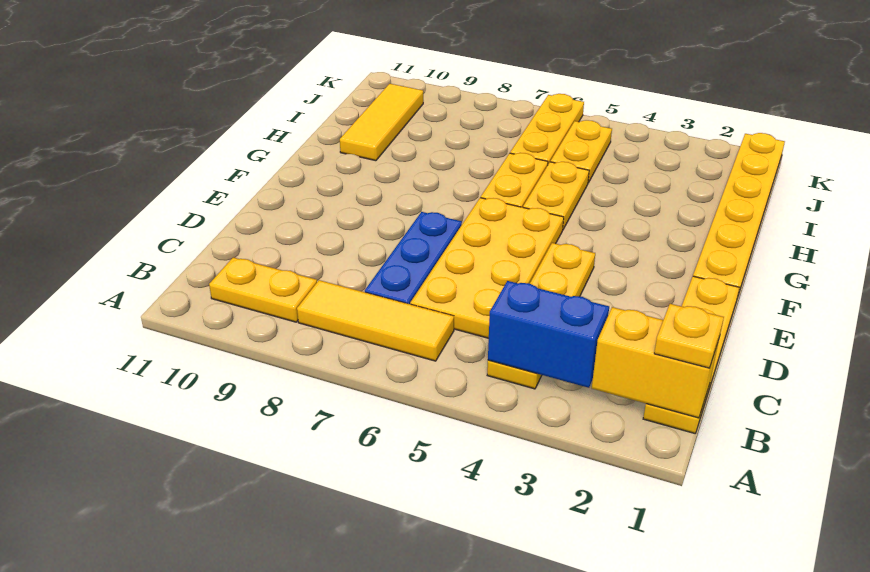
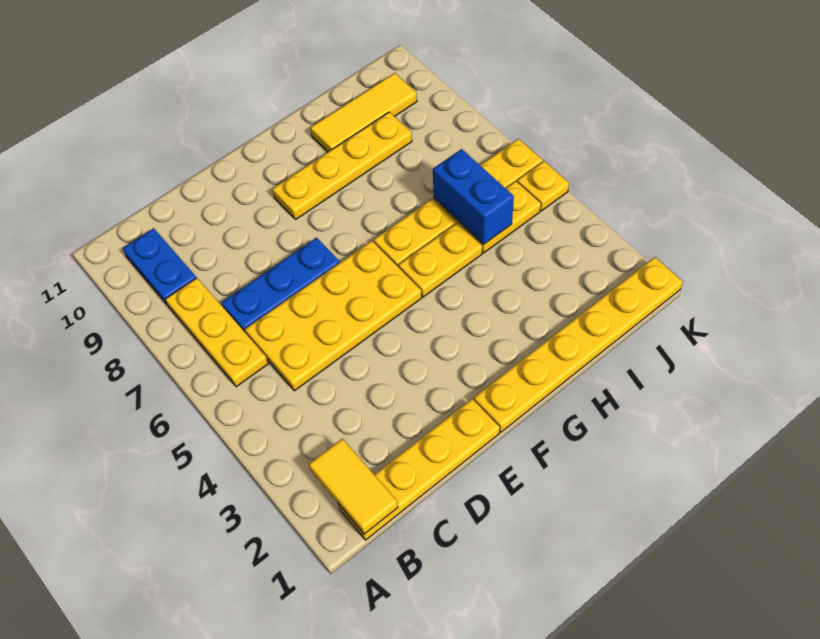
yellow brick B1:B2 level 2 -> yellow tile B1:B2 level 2
yellow plate B1 level 3 -> yellow plate K5 level 1
blue brick B3:B4 level 2 -> blue brick I5:I6 level 2
yellow plate B4:E4 level 1 -> yellow plate F9:I9 level 1
yellow tile B6:B8 level 1 -> yellow plate B6:B8 level 1
yellow plate B9:B10 level 1 -> blue plate B9:B10 level 1

